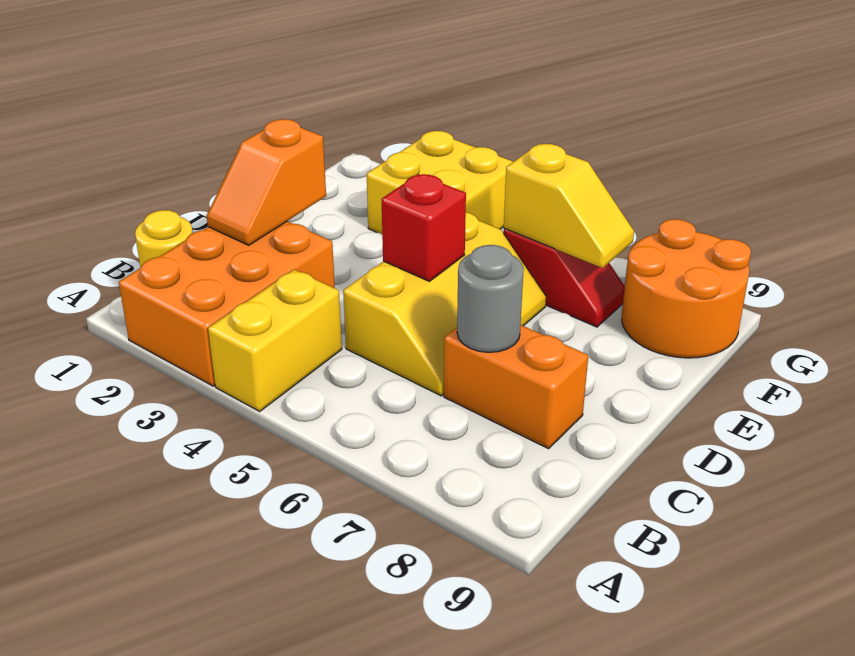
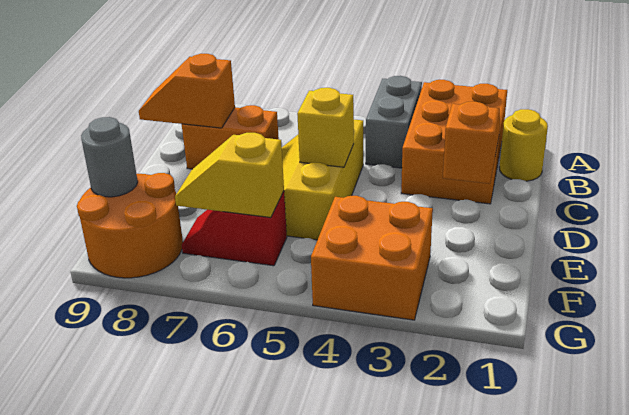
yellow brick A4:B4 level 1 -> grey brick A4:B4 level 1
grey round brick C7 level 2 -> grey round brick F9 level 2
none -> orange slope C8:C9 level 2 top 8
red brick D5 level 2 -> yellow brick D5 level 2
yellow brick F3:G4 level 1 -> orange brick F3:G4 level 1

